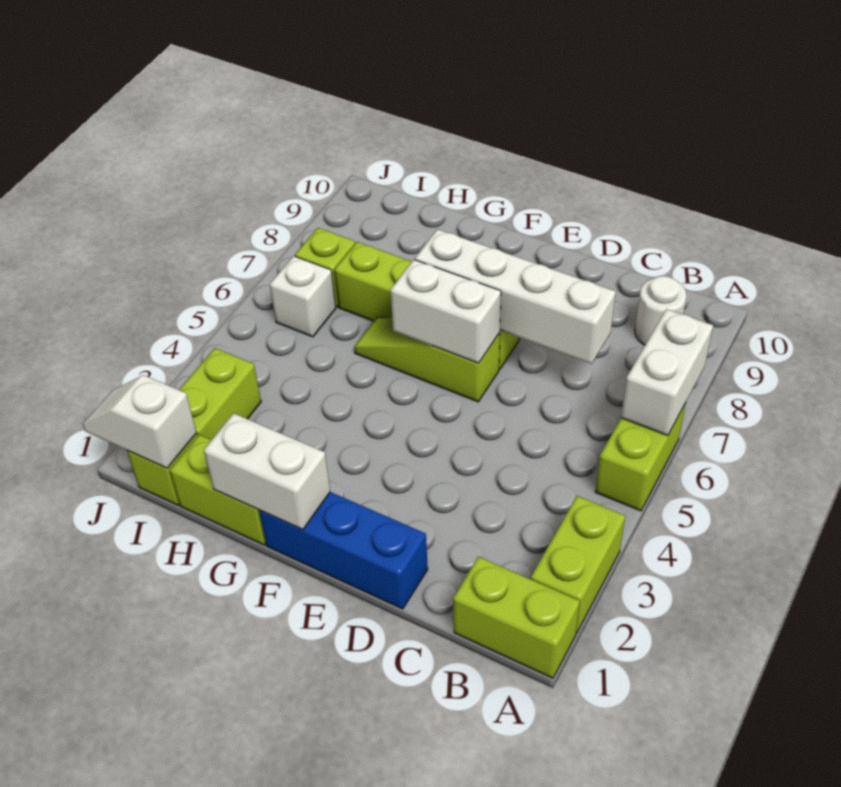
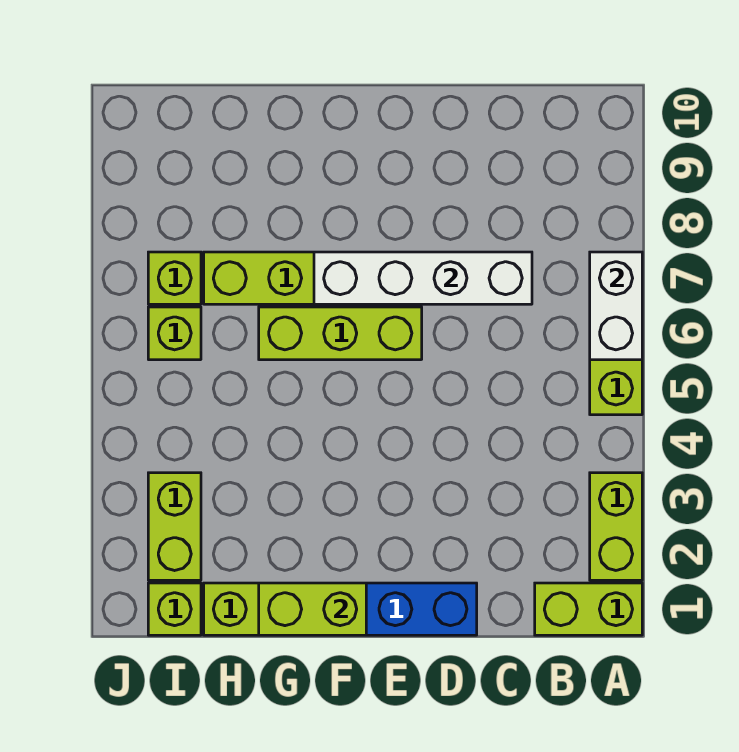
white round brick B9 level 1 -> none
lime slope E6:G6 level 1 top E -> lime brick E6:G6 level 1
white brick E6:F6 level 2 -> none
white brick F1:G1 level 2 -> lime brick F1:G1 level 2
white slope I1:J1 level 2 top I -> none
white brick I6 level 1 -> lime brick I6 level 1

